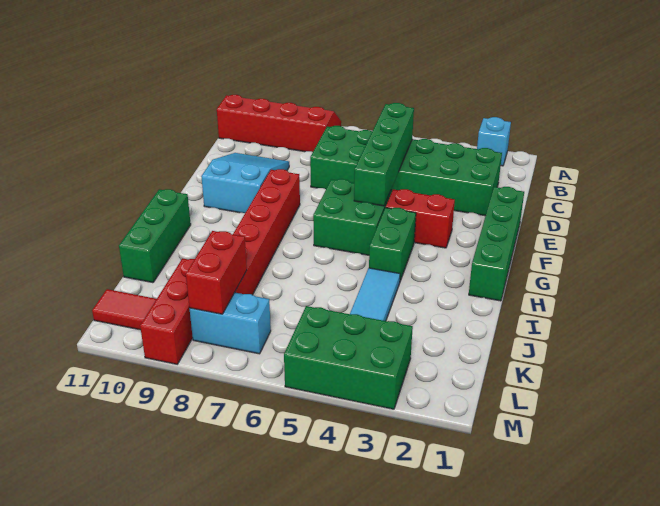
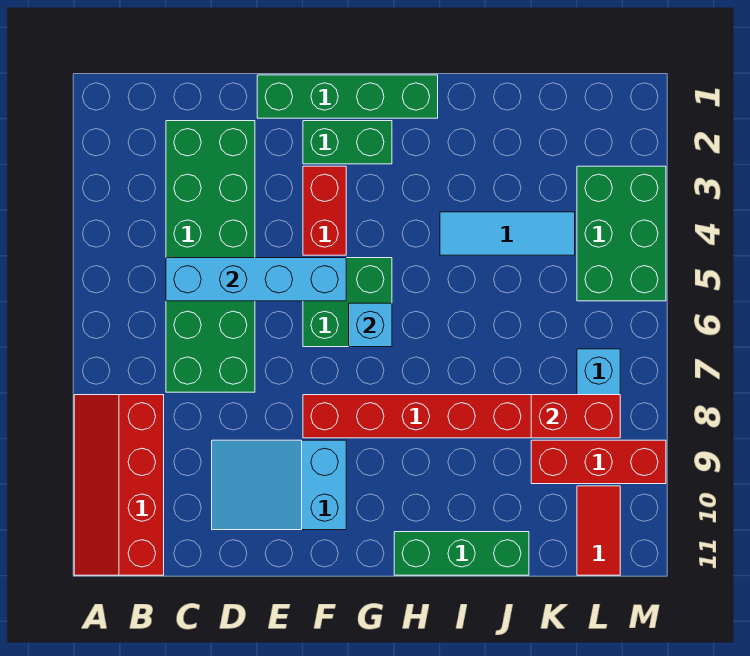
cyan brick A2 level 1 -> cyan brick G6 level 2
green brick C5:F5 level 2 -> cyan brick C5:F5 level 2
green brick G4:H4 level 1 -> green brick F2:G2 level 1

